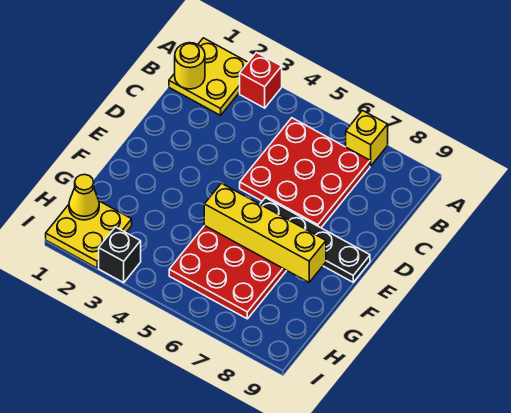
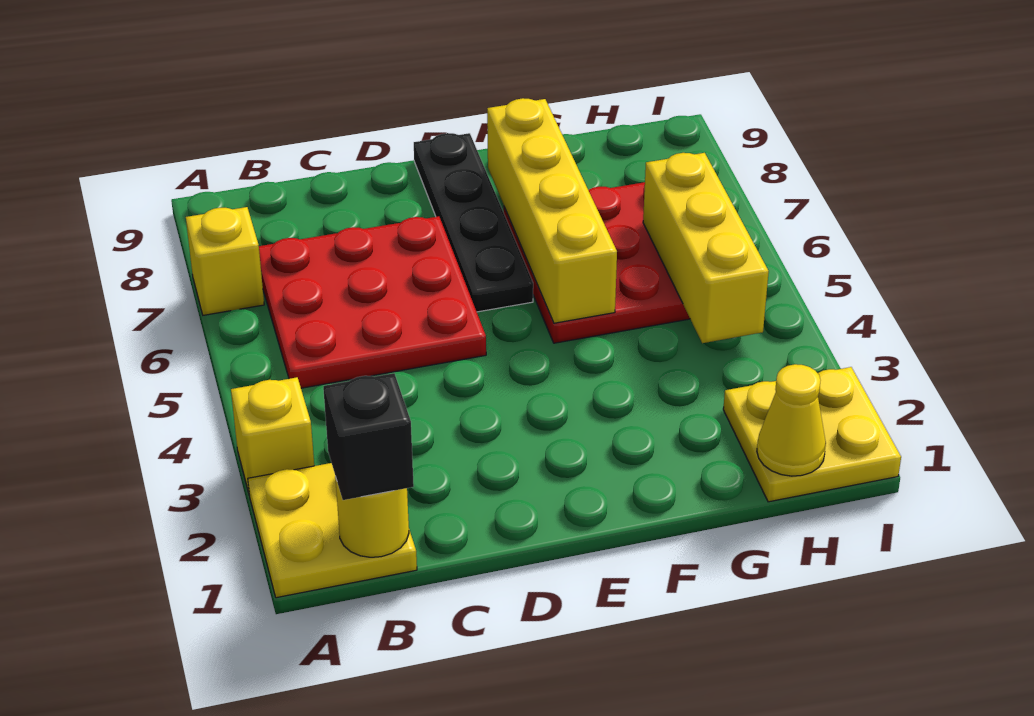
red brick A3 level 1 -> yellow brick A3 level 1
none -> yellow brick H4:H6 level 2
black brick I3 level 1 -> black brick B1 level 3

